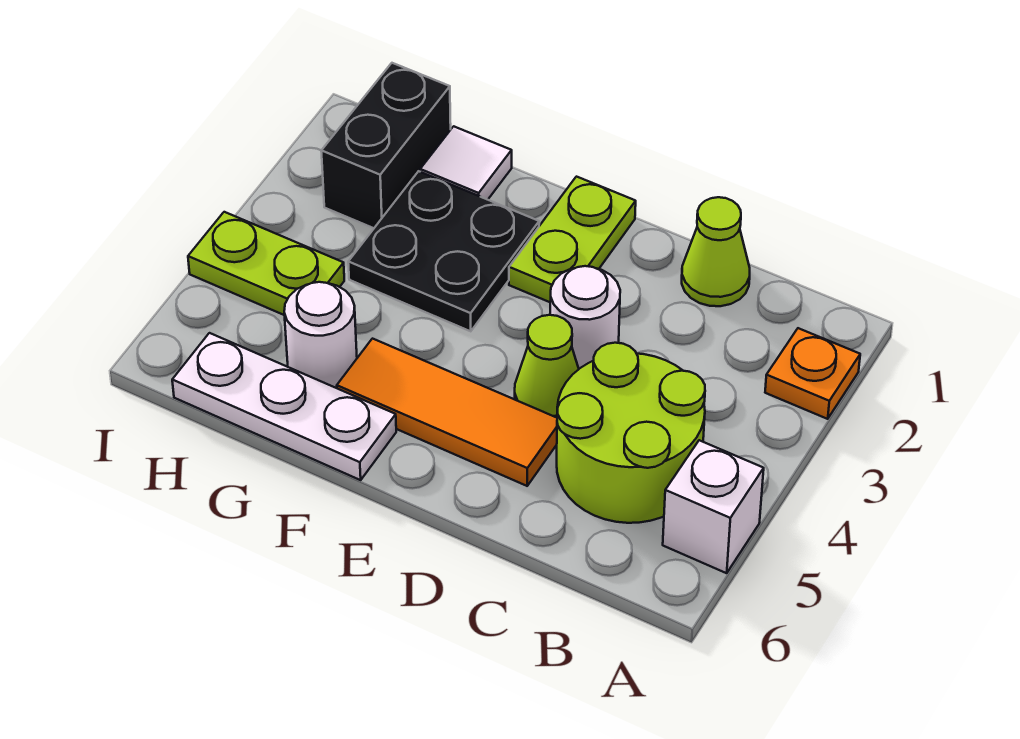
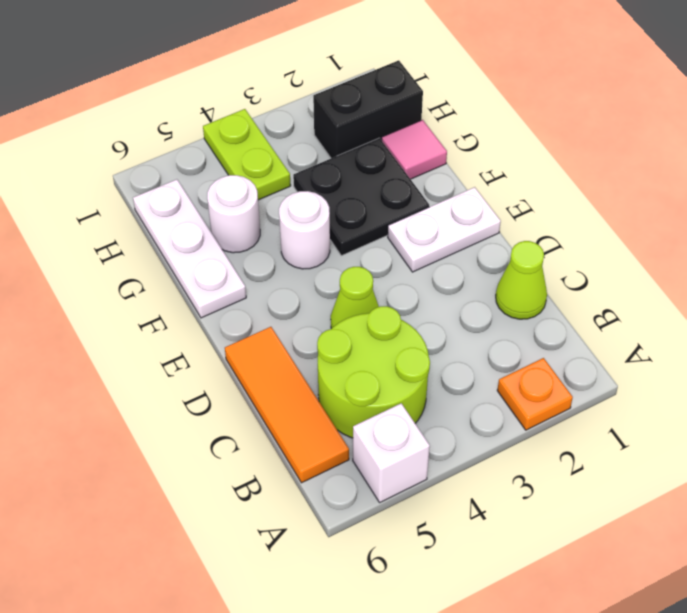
white round brick D3 level 1 -> white round brick F4 level 1
orange tile D5:F5 level 1 -> orange tile B6:D6 level 1
lime plate E1:E2 level 1 -> white plate E1:E2 level 1
white tile G1 level 1 -> pink tile G1 level 1

